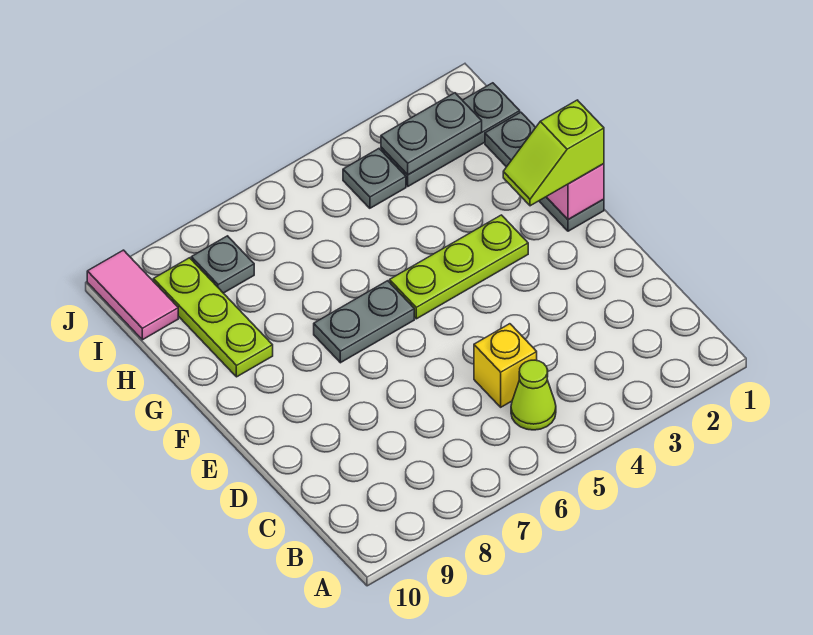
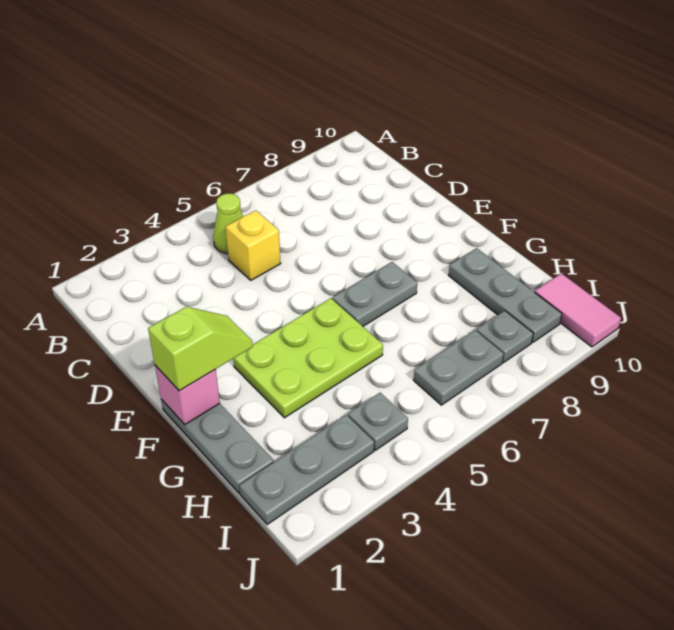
lime plate F3:F5 level 1 -> lime plate F3:G5 level 1
lime plate G9:I9 level 1 -> grey plate G9:I9 level 1
grey plate I2:I3 level 2 -> grey plate I6:I7 level 1

